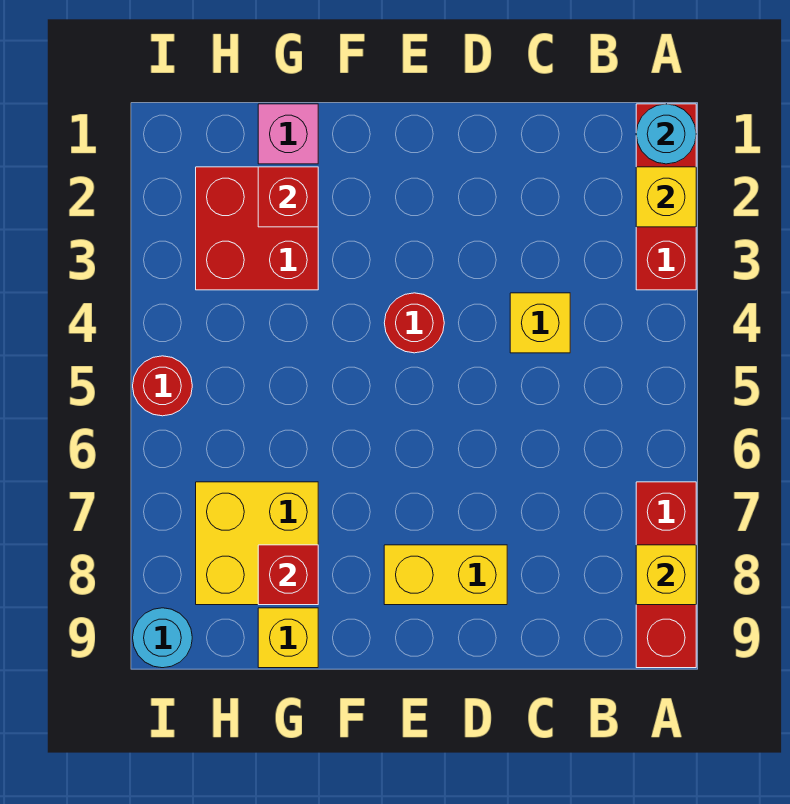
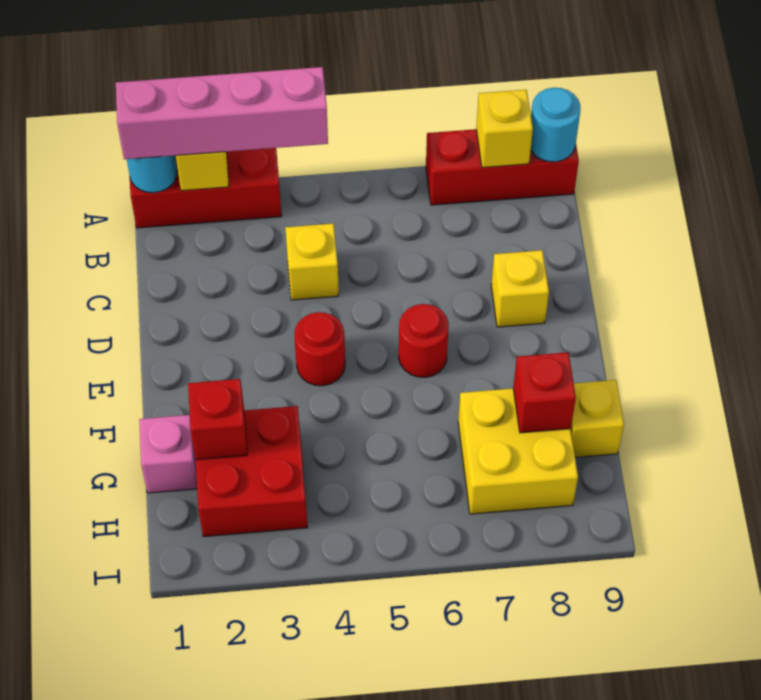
none -> pink brick A1:A4 level 3
yellow brick D8:E8 level 1 -> yellow brick D8 level 1
red round brick I5 level 1 -> red round brick E6 level 1
cyan round brick I9 level 1 -> cyan round brick A9 level 2

